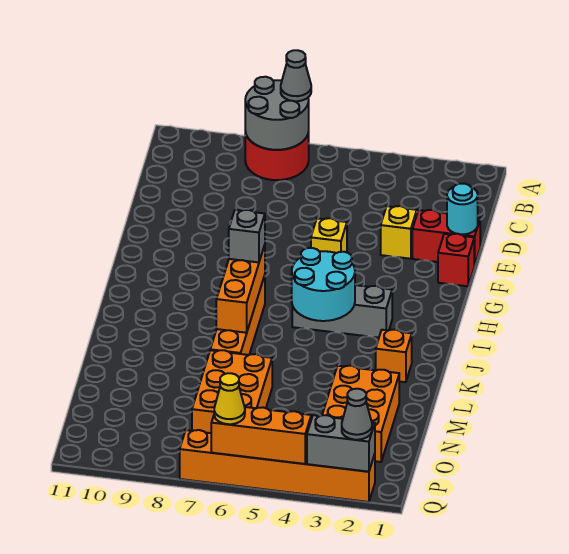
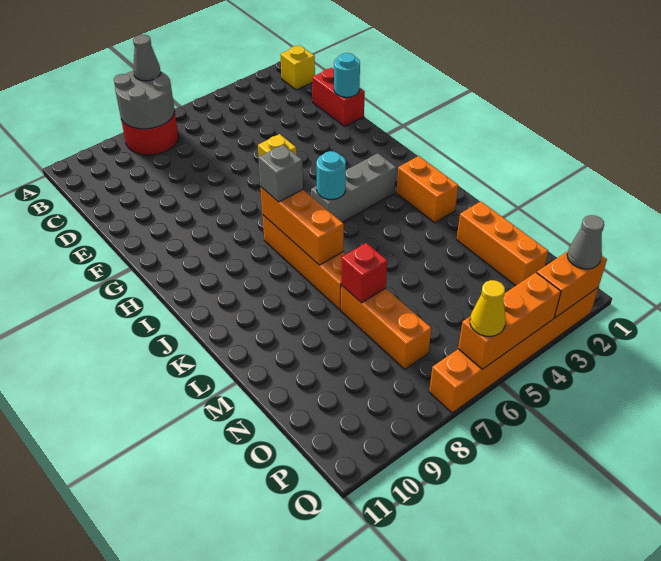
red brick E1:E2 level 1 -> red brick D1:E1 level 1
yellow brick E3 level 1 -> yellow brick B1 level 1
red brick F1 level 1 -> red brick M7 level 2
cyan round brick I4:J5 level 2 -> cyan round brick I5 level 2
orange brick K2 level 1 -> orange brick J2:K2 level 1
orange brick M2:O3 level 1 -> orange brick M2:O2 level 1
orange brick M6:O7 level 1 -> orange brick M7:O7 level 1
grey brick Q2:Q3 level 2 -> orange brick Q2:Q3 level 2

